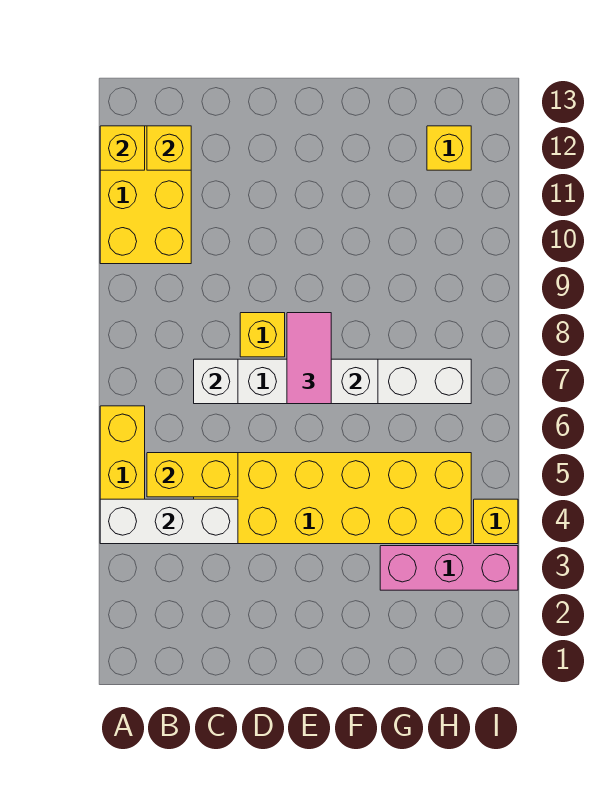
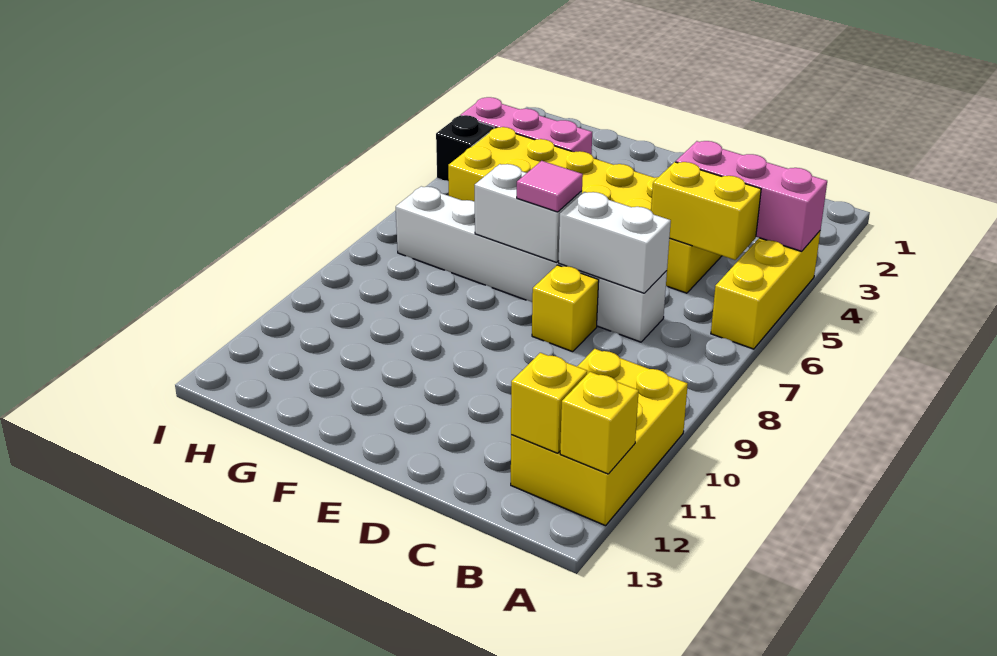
white brick A4:C4 level 2 -> pink brick A4:C4 level 2
white brick C7 level 2 -> white brick C7:D7 level 2
pink tile E7:E8 level 3 -> pink tile E7 level 3
yellow brick H12 level 1 -> none
yellow brick I4 level 1 -> black brick I4 level 1

